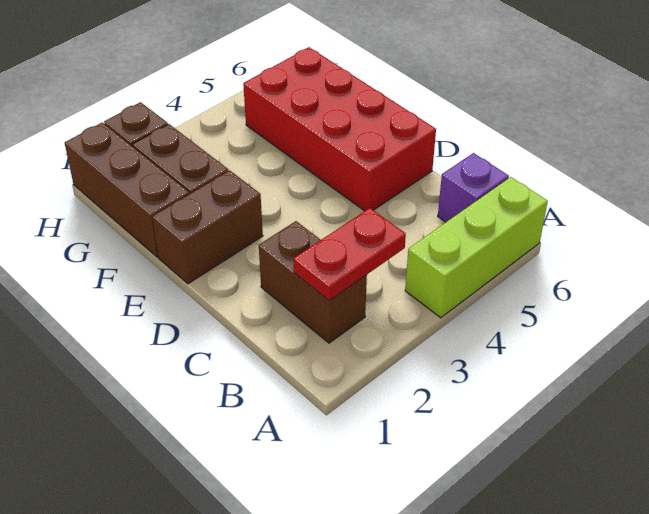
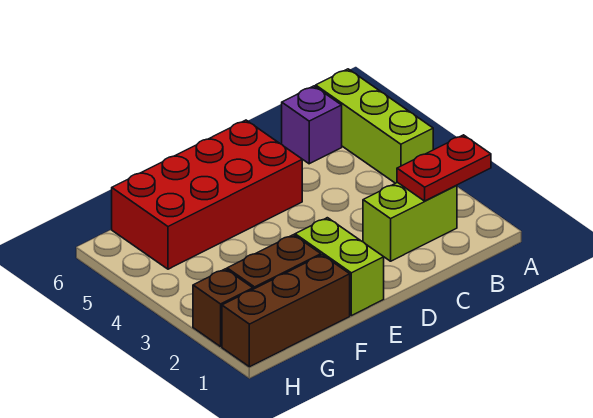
brown brick B2:C2 level 1 -> lime brick B2:C2 level 1
red plate B2:B3 level 2 -> red plate A2:B2 level 2
brown brick E1:E2 level 1 -> lime brick E1:E2 level 1

